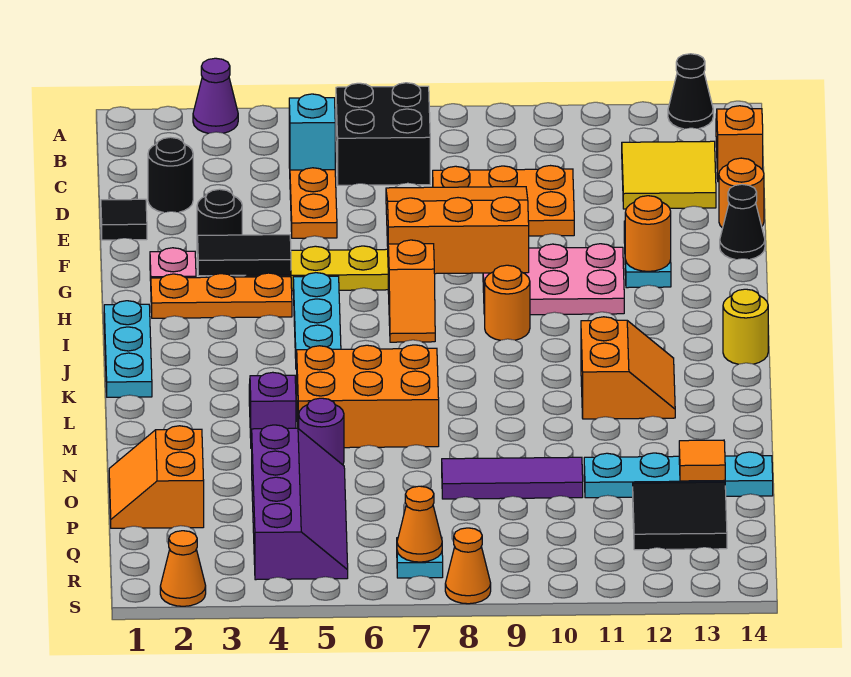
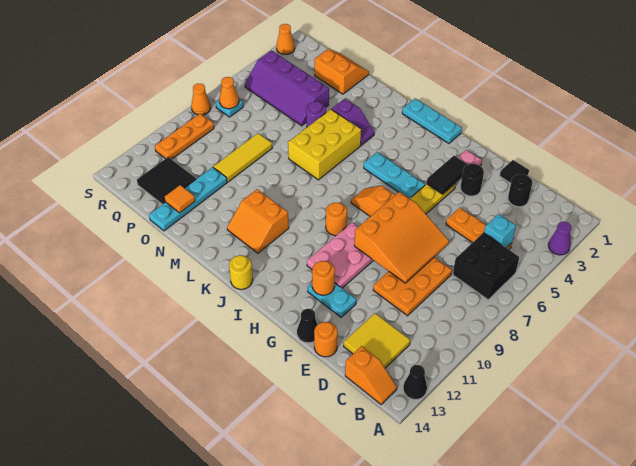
orange plate H2:H4 level 1 -> orange plate R9:R11 level 1
orange brick L5:M7 level 1 -> yellow brick L5:M7 level 1
purple tile O8:O10 level 1 -> yellow tile O8:O10 level 1

